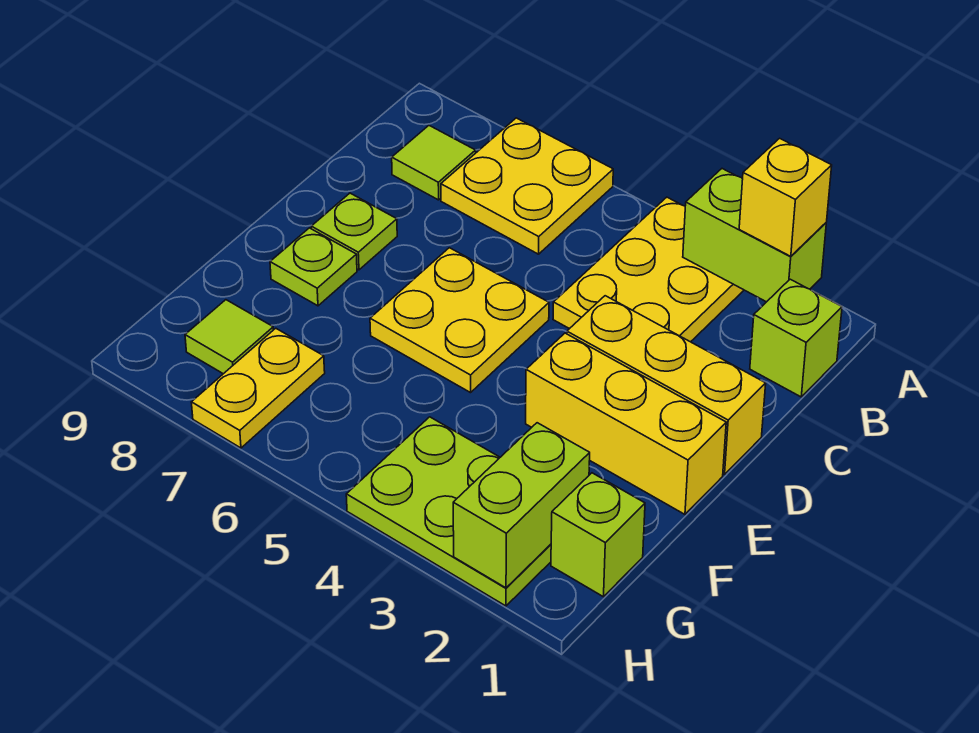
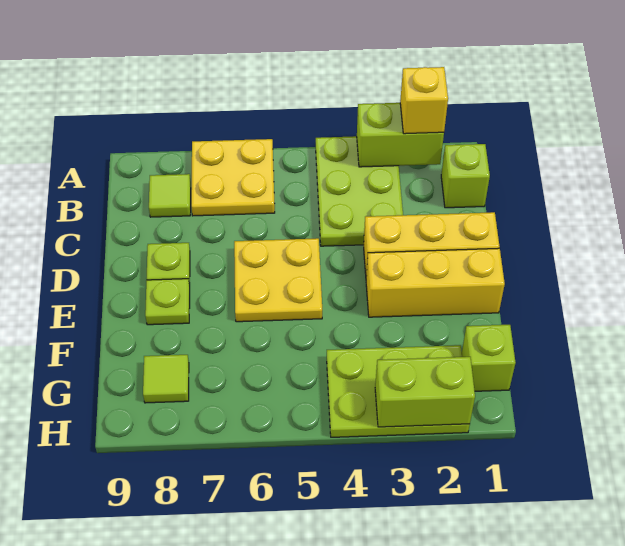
yellow plate A3:C4 level 1 -> lime plate A3:C4 level 1
lime brick G2:H2 level 2 -> lime brick H2:H3 level 2
yellow plate G7:H7 level 1 -> none

